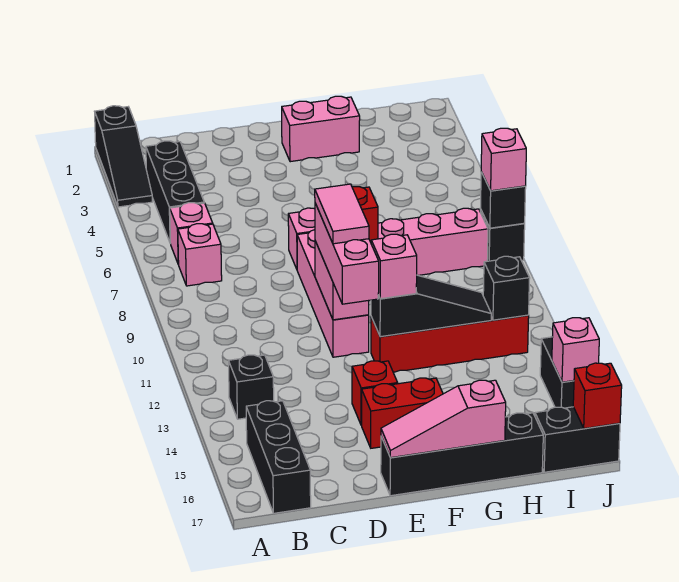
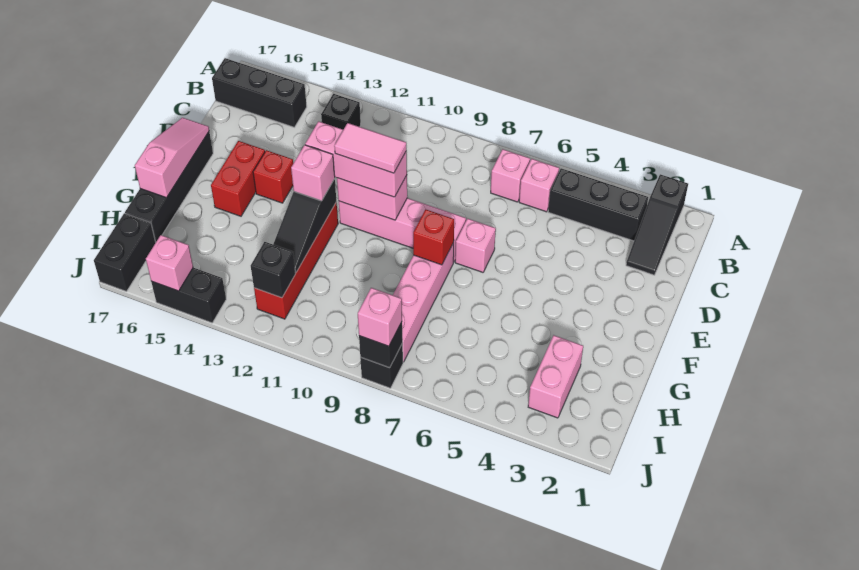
black slope A1:A3 level 1 top 1 -> black slope A2:C2 level 1 top A
pink brick F2:G2 level 1 -> pink brick H3:I3 level 1
red brick J17 level 2 -> none

